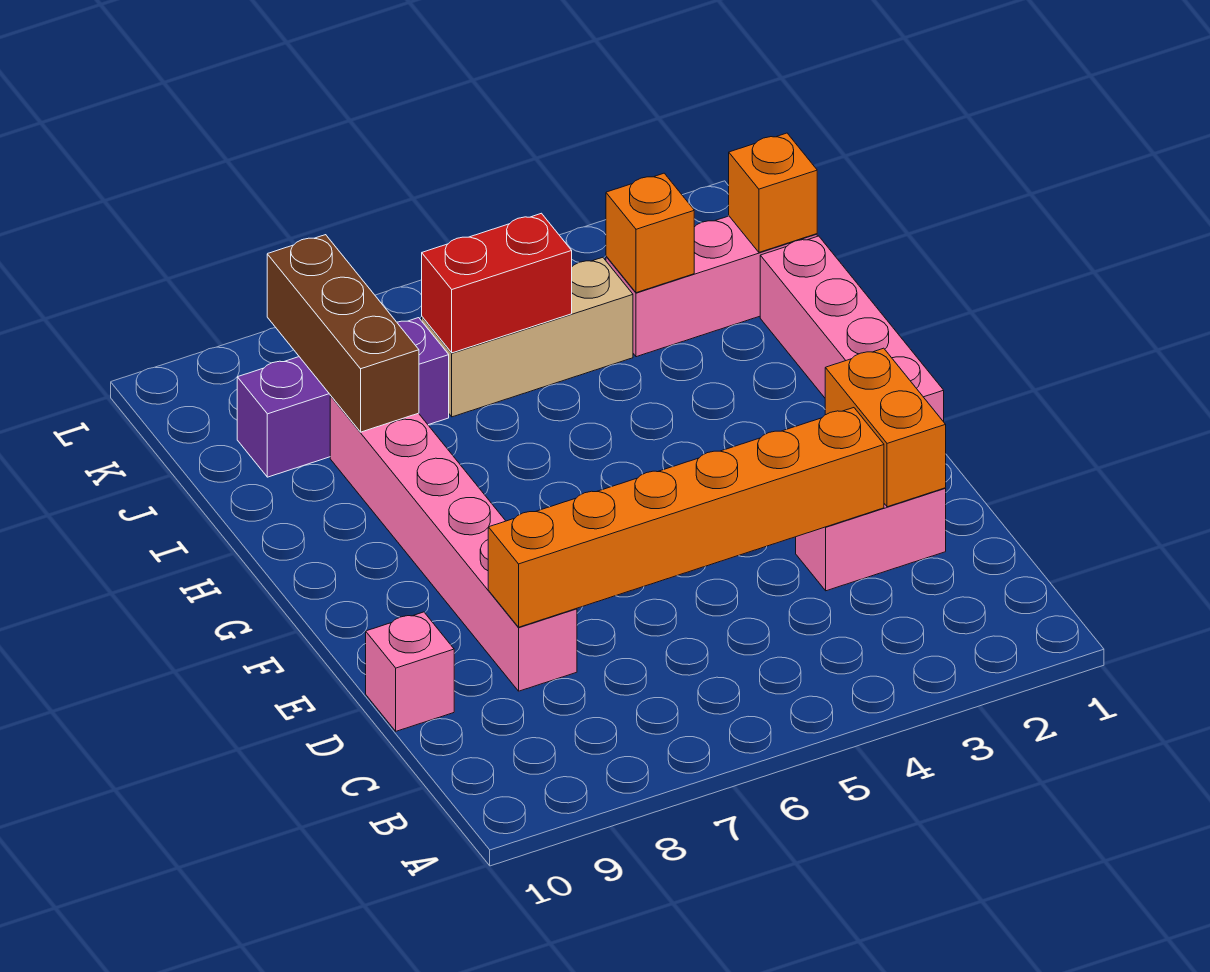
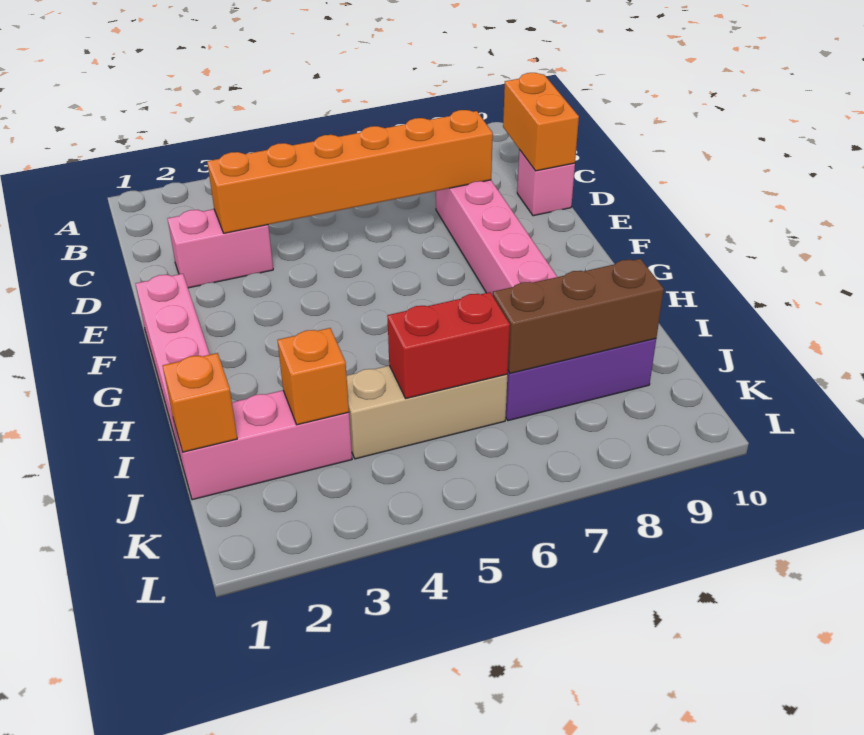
orange brick D2:E2 level 2 -> orange brick C10:D10 level 2
brown brick I8:K8 level 2 -> brown brick J7:J9 level 2

